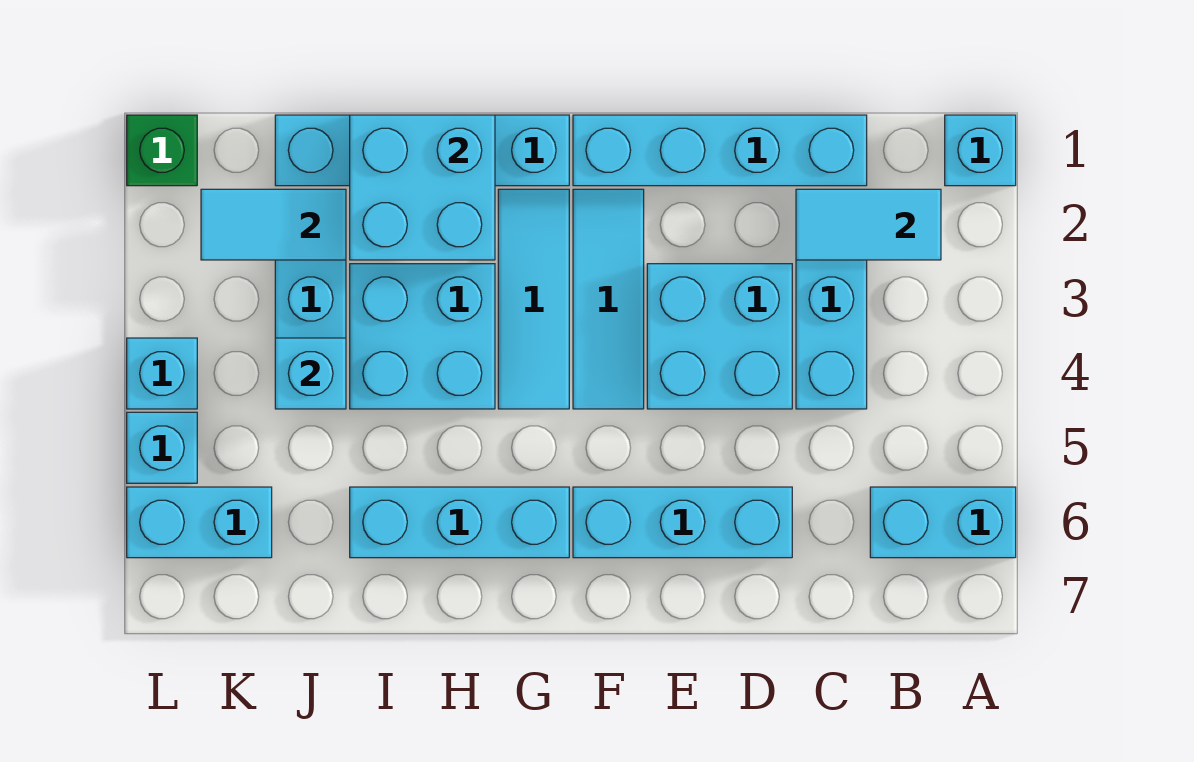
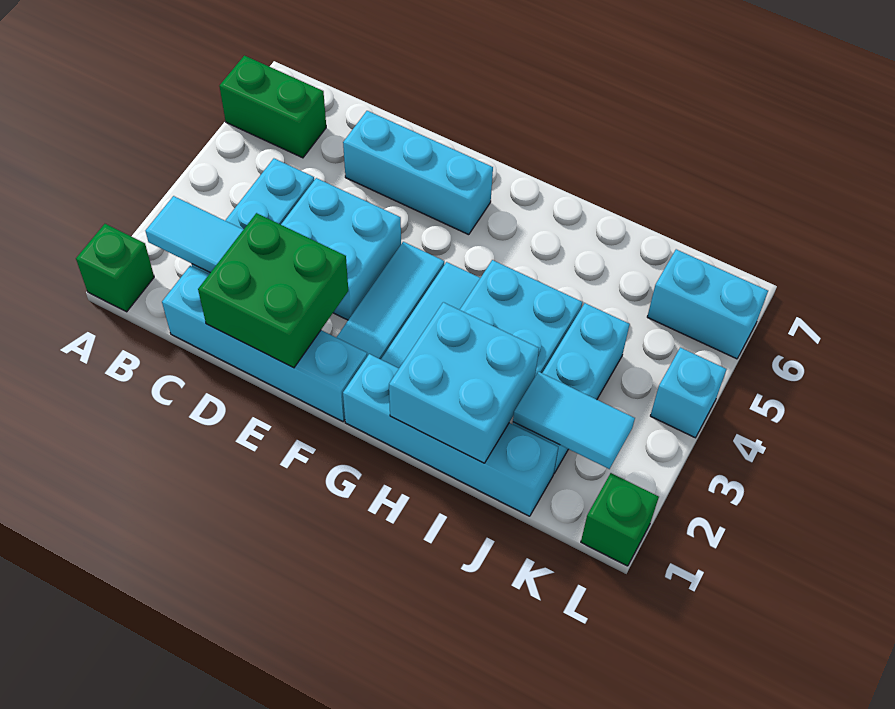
cyan brick A1 level 1 -> green brick A1 level 1
cyan brick A6:B6 level 1 -> green brick A6:B6 level 1
none -> green brick D1:E2 level 2
cyan brick G6:I6 level 1 -> none
cyan brick J4 level 2 -> none
cyan brick L5 level 1 -> none

